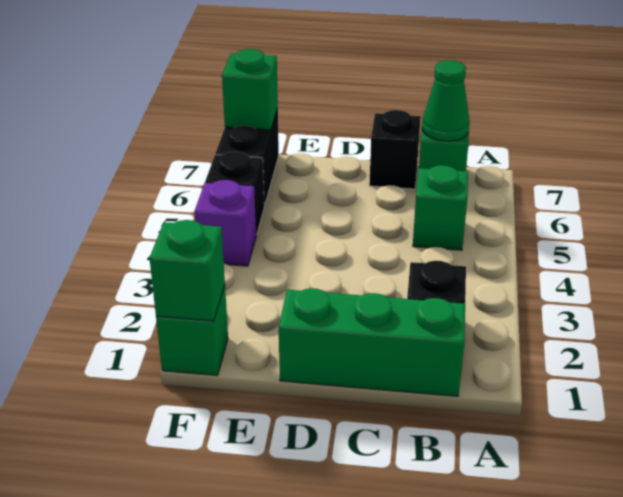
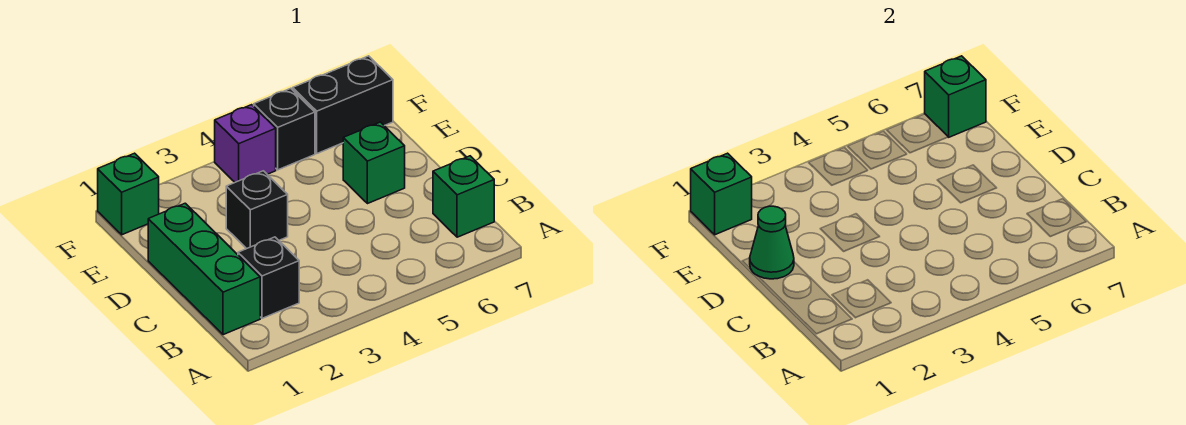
green brick B5 level 1 -> green brick D6 level 1
green cone B7 level 2 -> green cone D1 level 2
black brick C7 level 1 -> black brick D3 level 1

